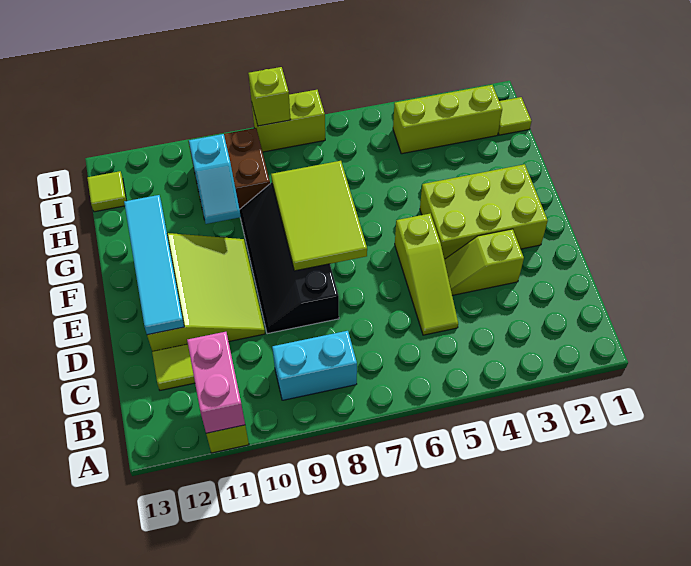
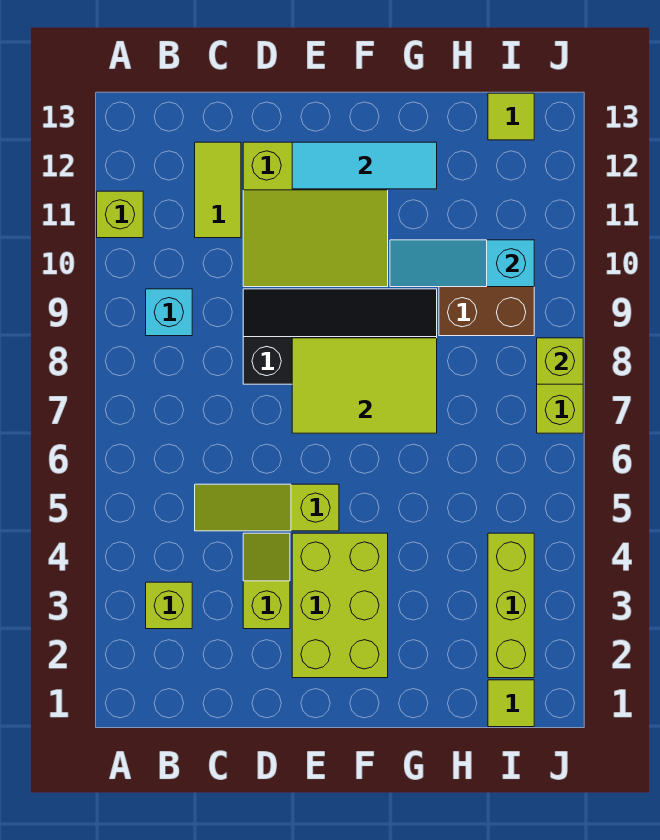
pink brick A11:B11 level 2 -> none
none -> lime brick B3 level 1
cyan brick B8:B9 level 1 -> cyan brick B9 level 1
cyan tile D12:G12 level 2 -> cyan tile E12:G12 level 2
cyan slope G10:H10 level 2 top H -> cyan slope G10:I10 level 2 top I

